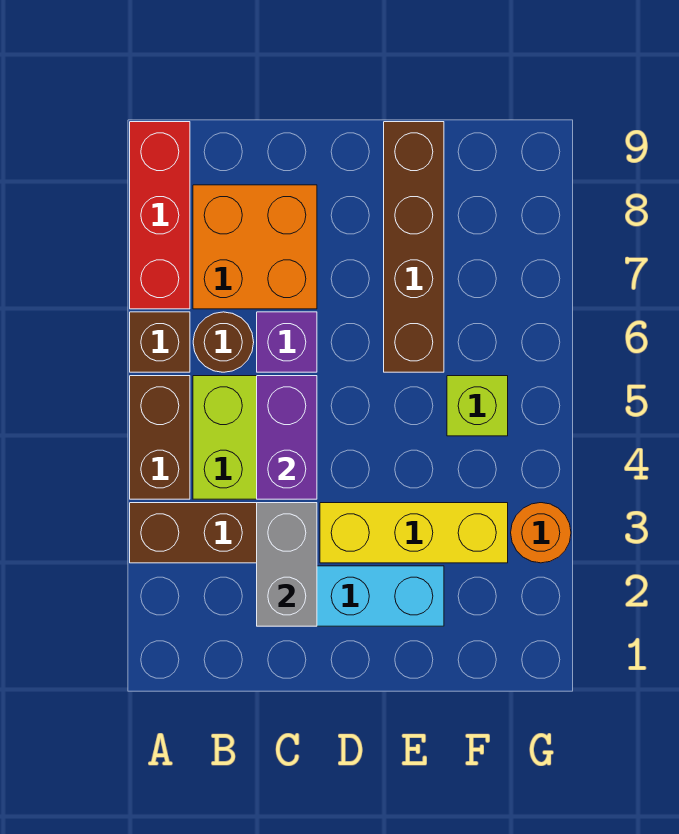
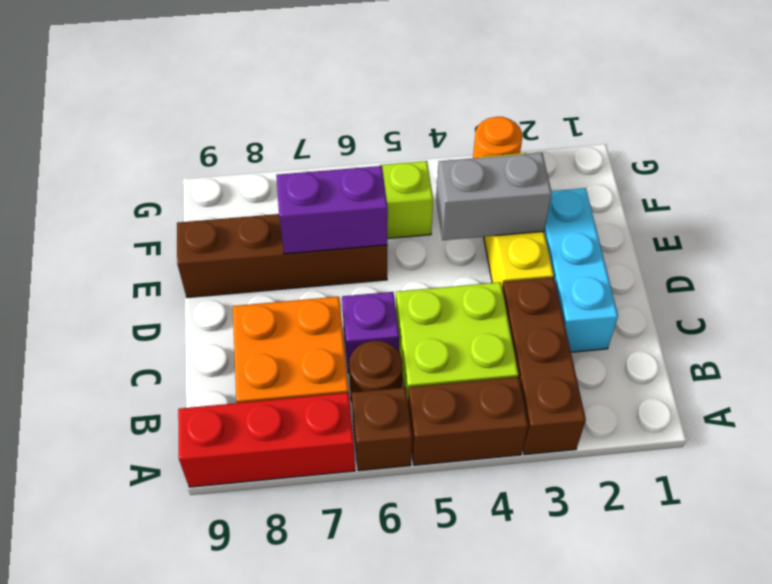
grey brick C2:C3 level 2 -> grey brick E3:E4 level 2
purple brick C4:C5 level 2 -> purple brick E6:E7 level 2

